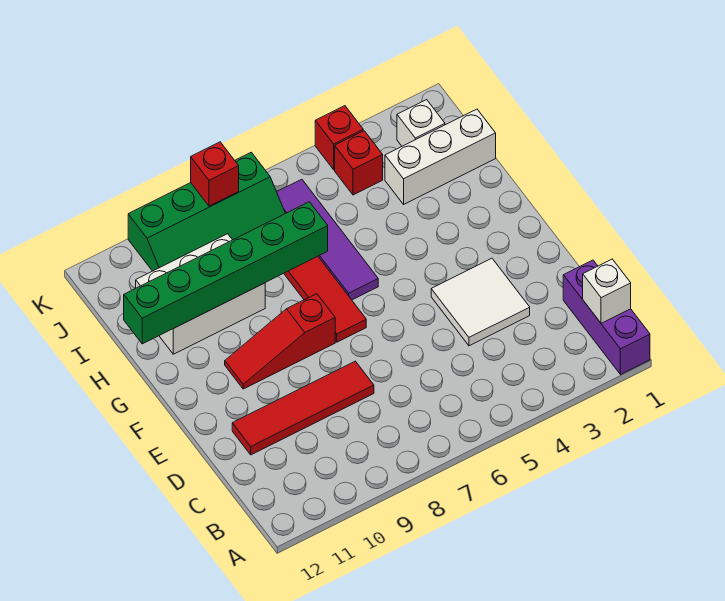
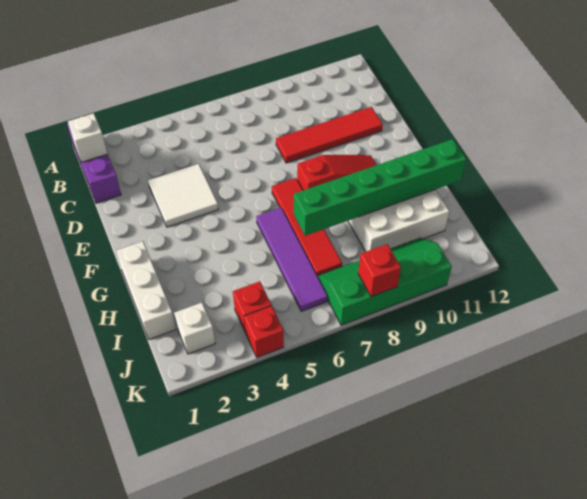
white brick I1:I3 level 1 -> white brick G1:I1 level 1

